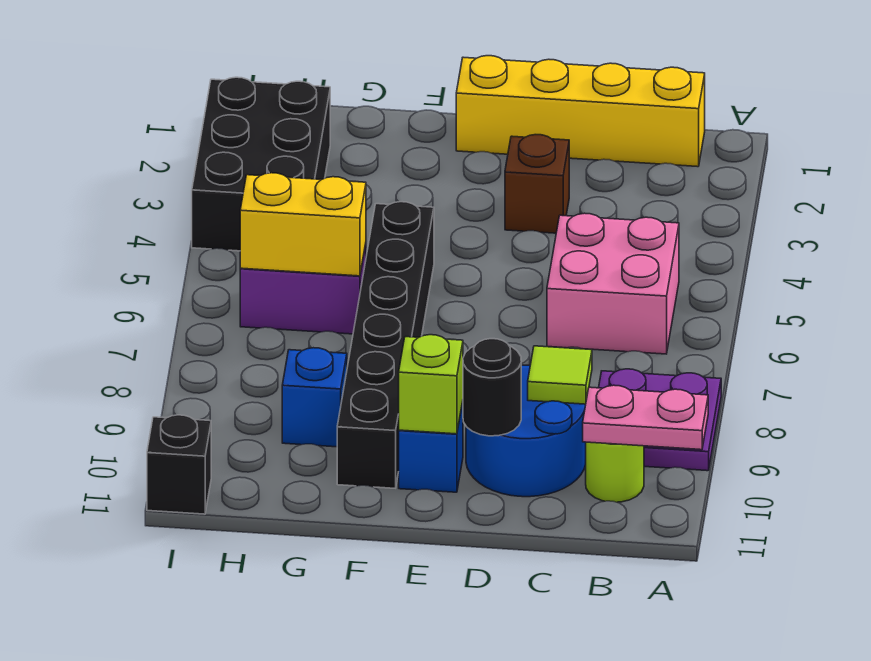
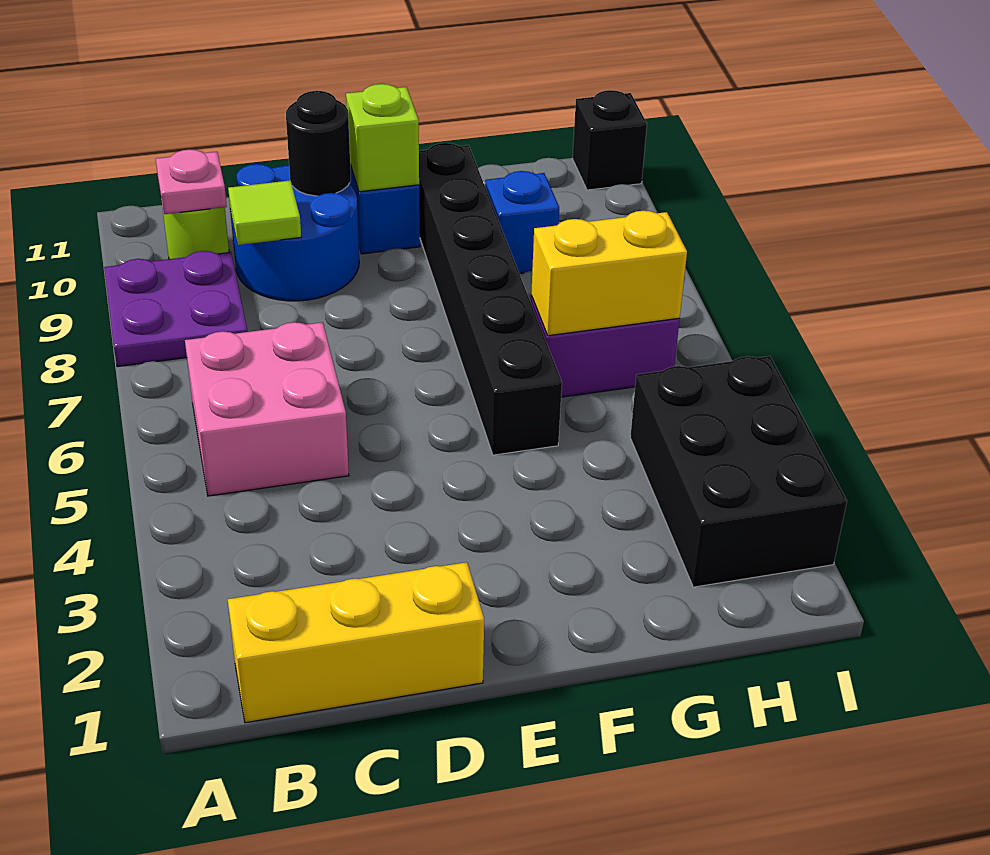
pink plate A10:B10 level 2 -> pink plate B10 level 2
yellow brick B1:E1 level 1 -> yellow brick B1:D1 level 1
brown brick D3 level 1 -> none

